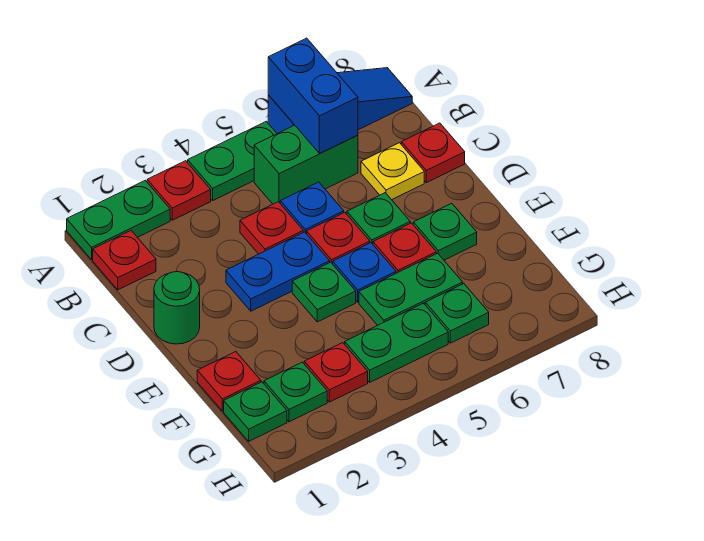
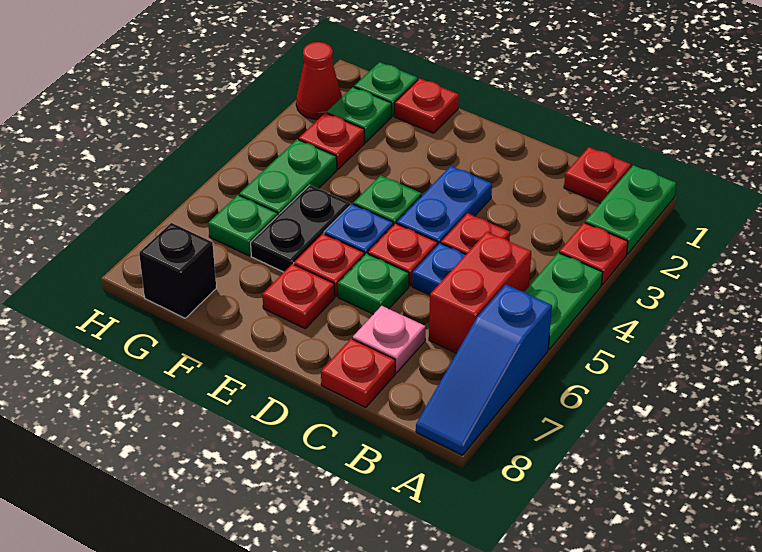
blue brick A6:B6 level 2 -> none
green brick B5:B6 level 1 -> red brick B5:B6 level 1
yellow plate C7 level 1 -> pink plate C7 level 1
green round brick D1 level 1 -> none
green plate E7 level 1 -> red plate E7 level 1
green plate F5:F6 level 1 -> black plate F5:F6 level 1
none -> black brick G8 level 1
none -> red cone H2 level 1

